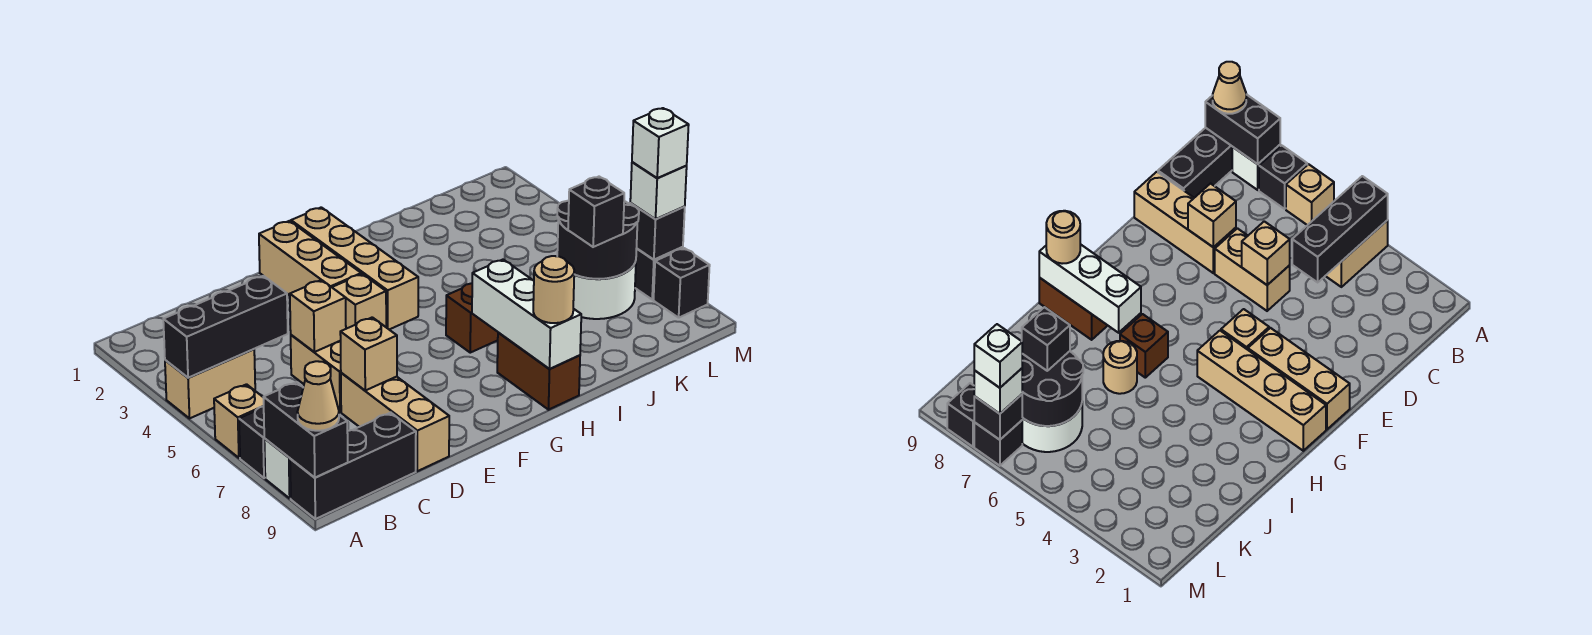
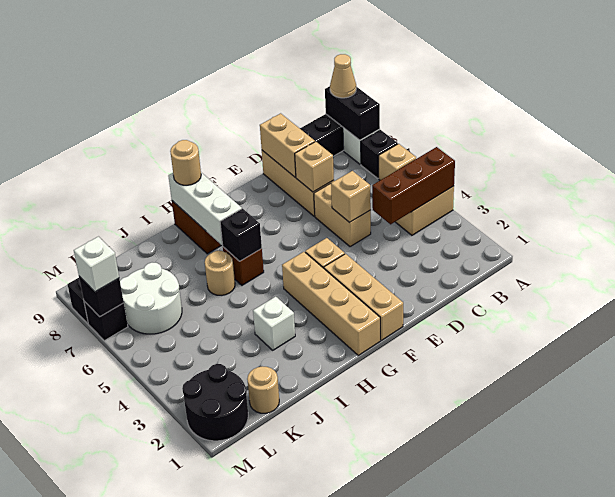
black brick A4:C4 level 2 -> brown brick A4:C4 level 2
none -> tan brick D8:D9 level 2
none -> tan round brick K1 level 1
black round brick K6:L7 level 2 -> black round brick L1:M2 level 1
black brick K7 level 3 -> black brick H6 level 2
white brick M7 level 4 -> white brick I3 level 1

